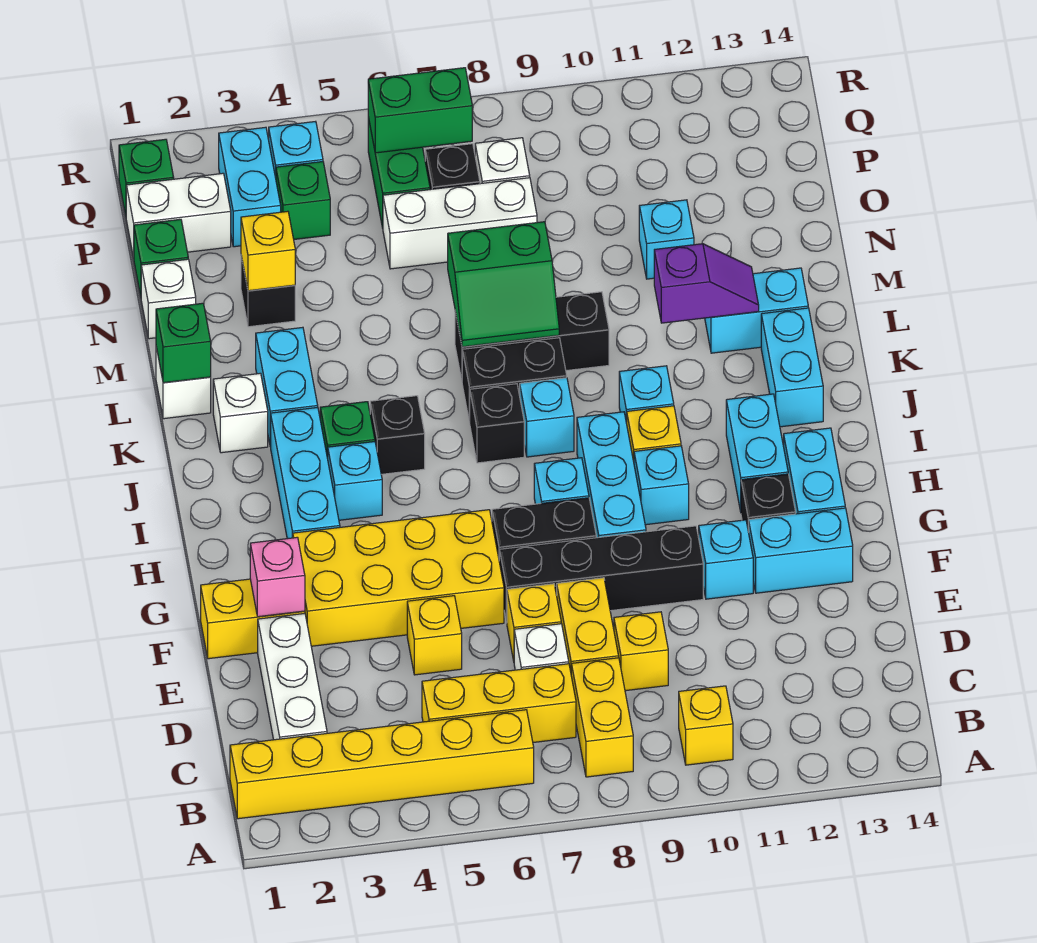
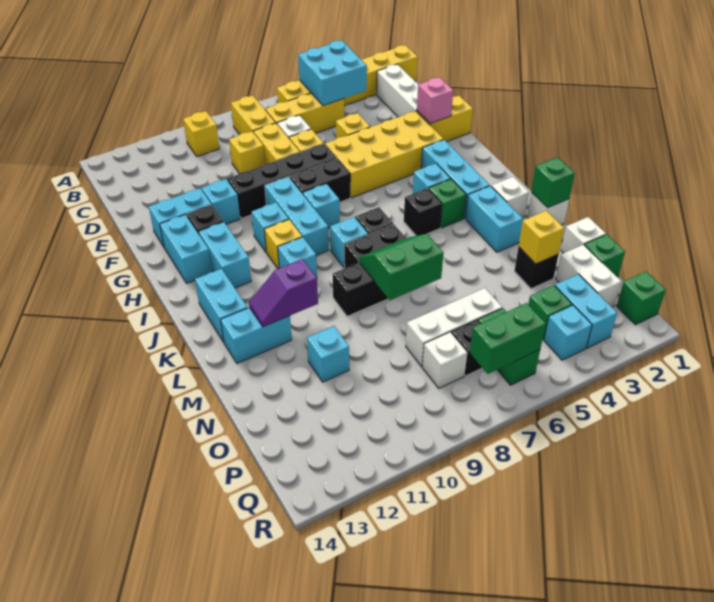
none -> cyan brick B4:C5 level 2
white brick P1:P2 level 1 -> white brick O2:P2 level 1

